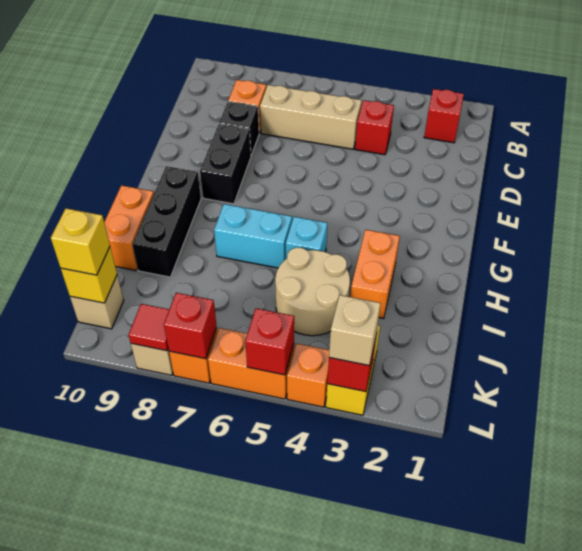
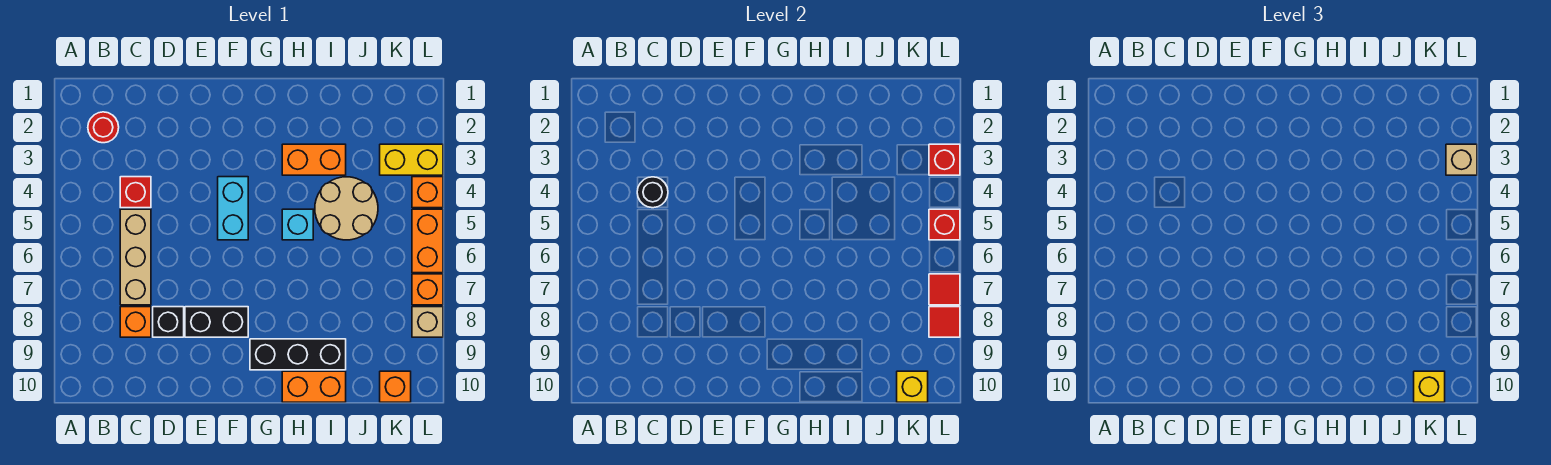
red brick B2 level 1 -> red round brick B2 level 1
none -> black round brick C4 level 2
cyan brick H6:H7 level 1 -> cyan brick F4:F5 level 1
tan brick K10 level 1 -> orange brick K10 level 1
red brick L7 level 2 -> red tile L7 level 2

